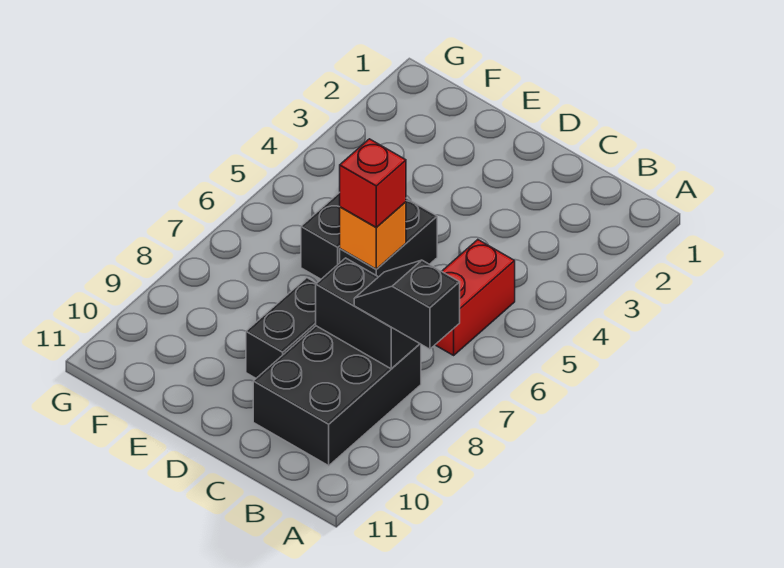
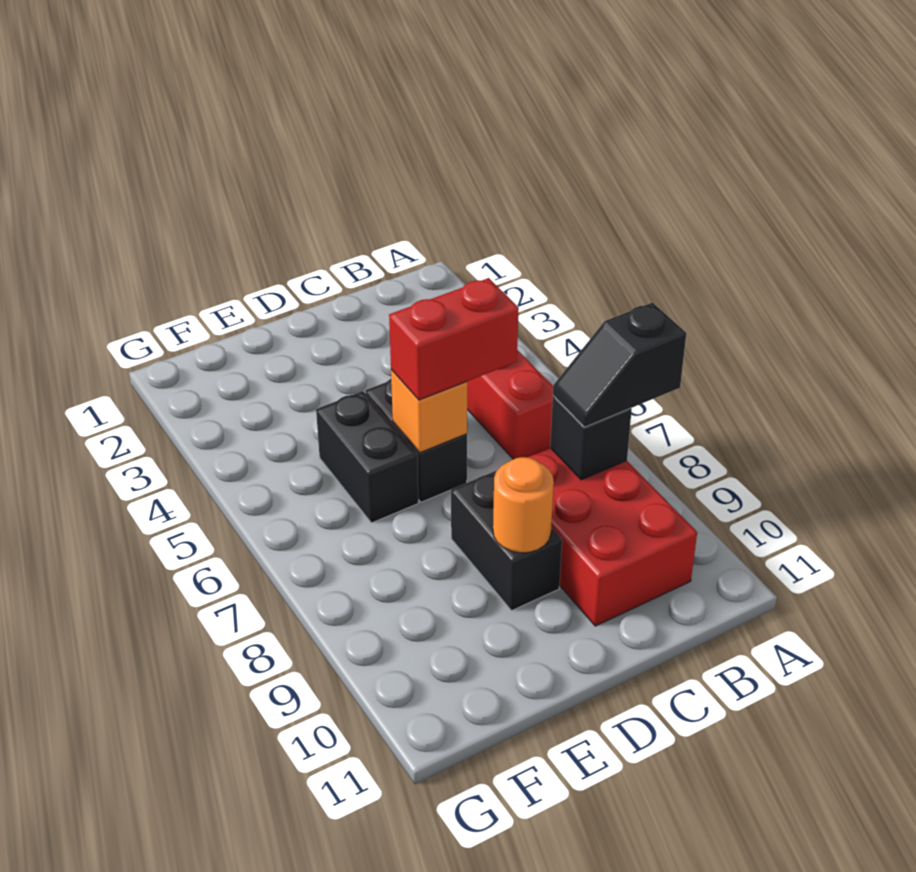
black brick B8:C10 level 1 -> red brick B8:C10 level 1
black brick B8:C8 level 2 -> black brick B8 level 2
red brick D6 level 3 -> red brick C6:D6 level 3
none -> orange round brick D9 level 2

